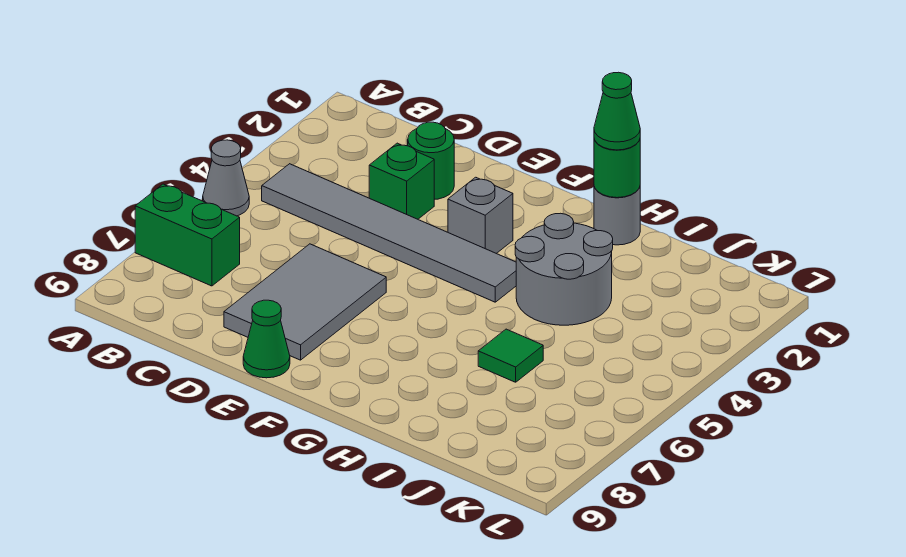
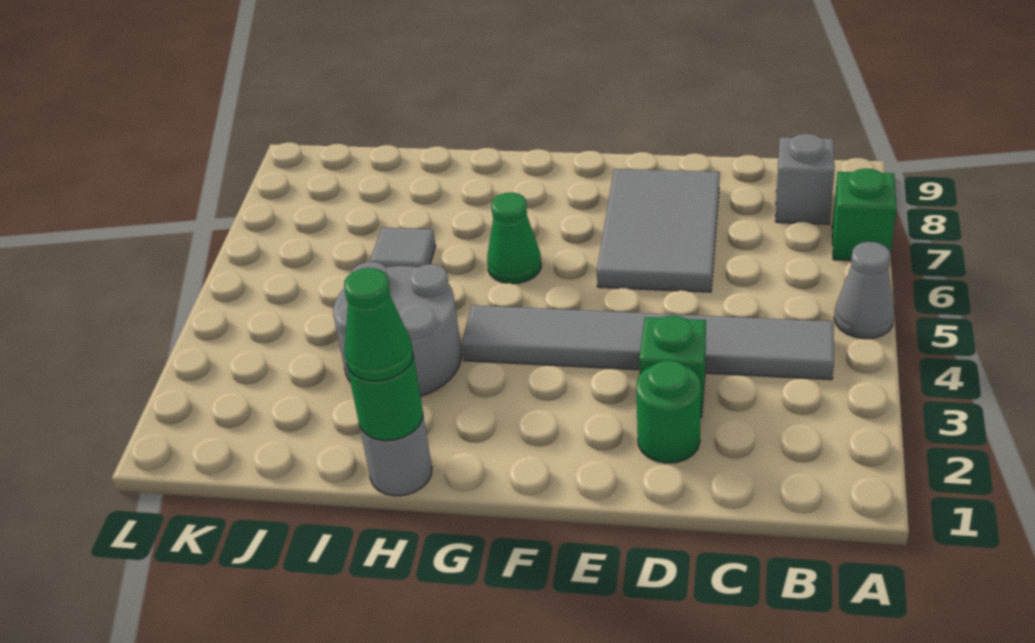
green brick A7:B7 level 1 -> green brick A7 level 1
green cone E9 level 1 -> green cone G6 level 1
grey brick F3 level 1 -> grey brick B8 level 1
green tile I6 level 1 -> grey tile I6 level 1

